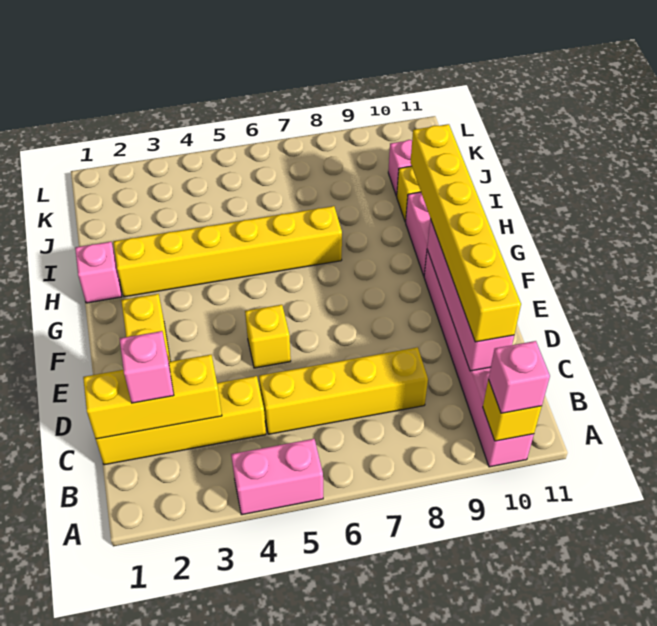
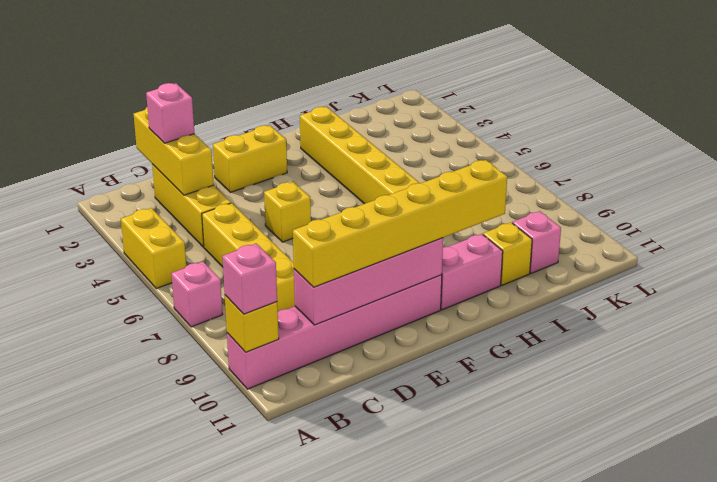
pink brick A4:A5 level 1 -> yellow brick A4:A5 level 1
yellow brick C1:C4 level 1 -> yellow brick C2:C4 level 1
pink brick H1 level 1 -> pink brick A7 level 1

